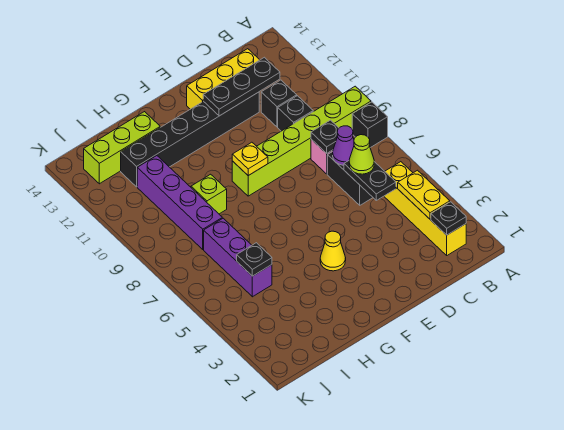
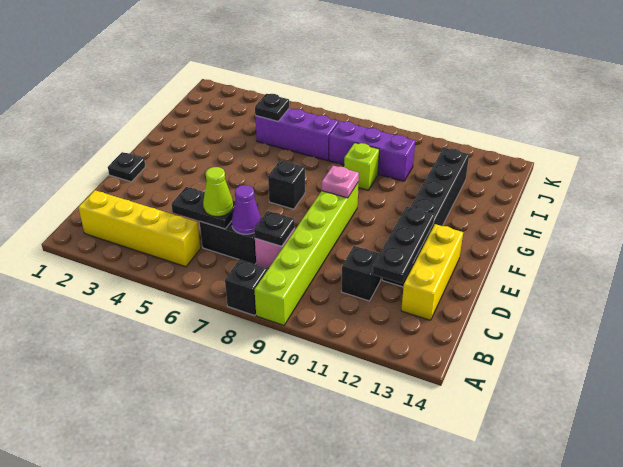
black plate B2 level 2 -> black plate E1 level 1
yellow plate B3:B4 level 2 -> none
black brick C10 level 1 -> black brick F7 level 1
yellow cone F4 level 1 -> none
yellow plate F9 level 2 -> pink plate F9 level 2
lime brick H13:J13 level 1 -> none
purple brick I8:I11 level 1 -> purple brick I8:I10 level 1

